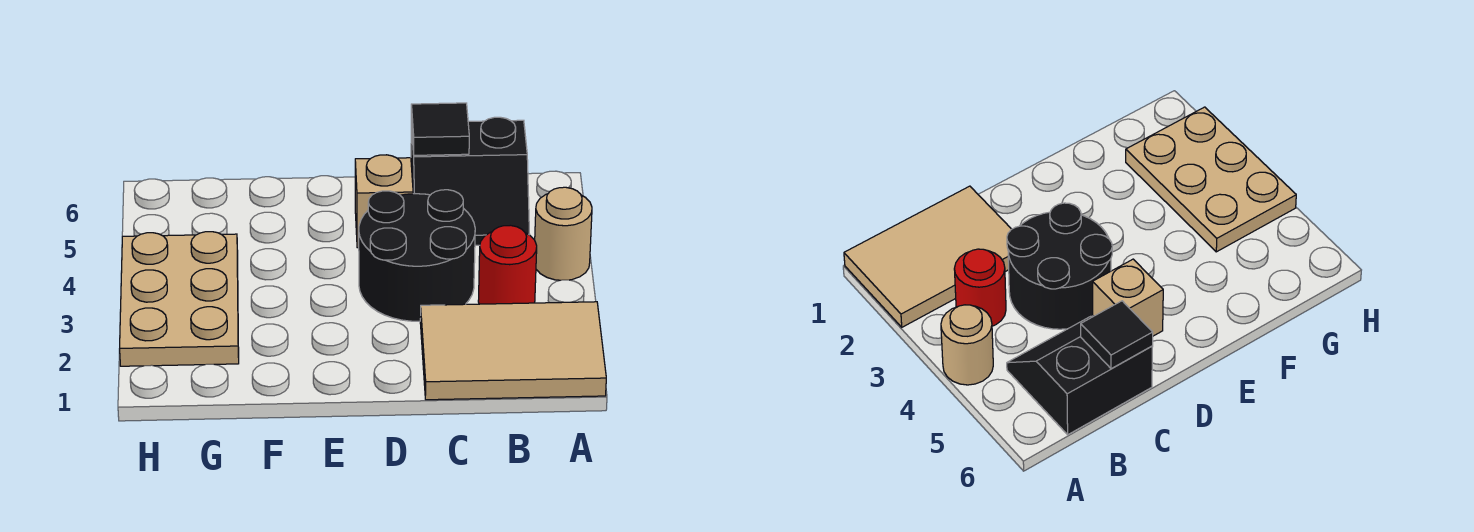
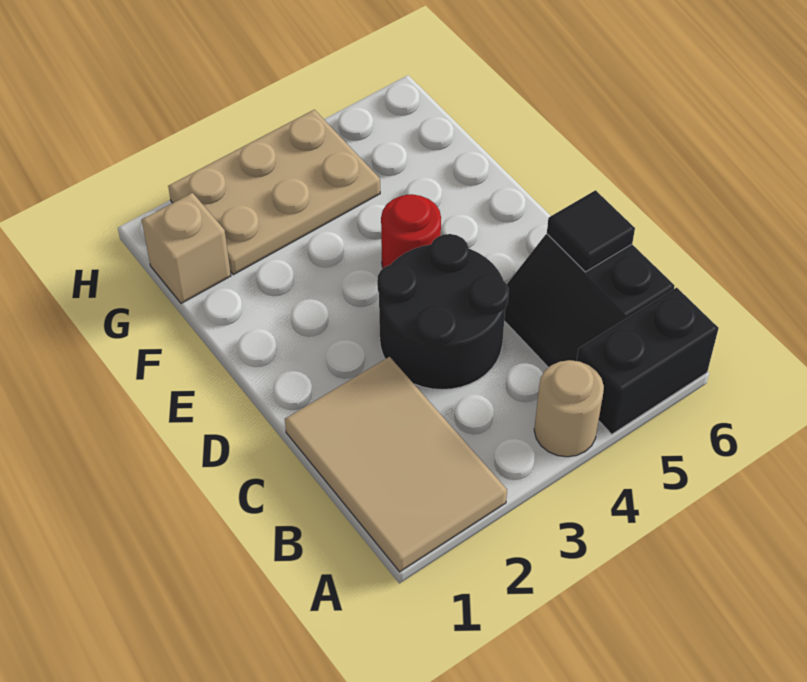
none -> black brick A5:A6 level 1
red round brick B3 level 1 -> red round brick E4 level 1
tan brick D5 level 1 -> tan brick G1 level 1

